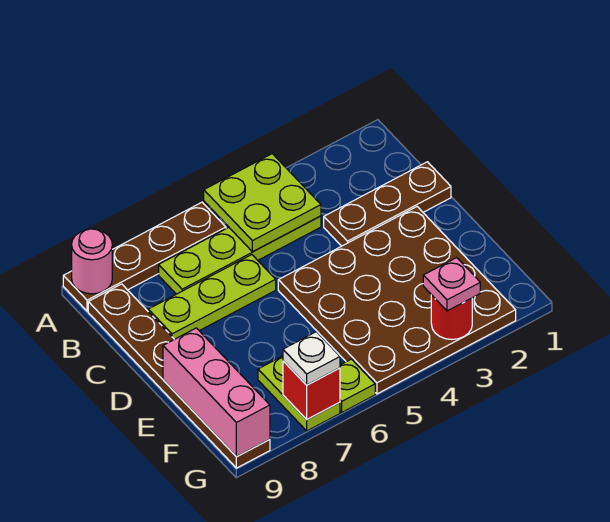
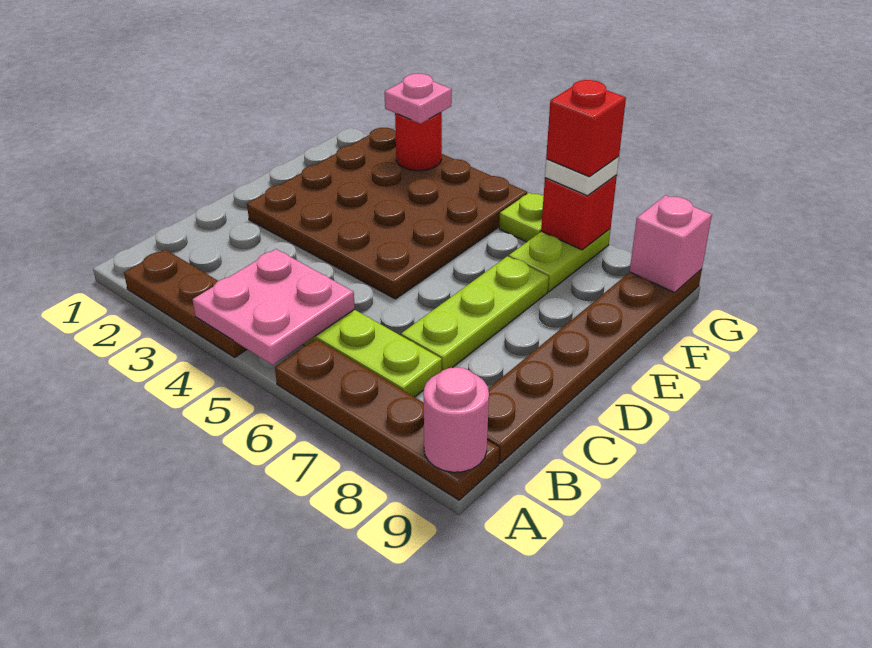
lime plate A4:B5 level 2 -> pink plate A4:B5 level 2
brown plate C1:C3 level 1 -> brown plate A2:A4 level 1
lime plate C6:C8 level 1 -> lime plate C7:E7 level 1
pink brick E9:G9 level 2 -> pink brick G9 level 2
none -> red brick G7 level 4

